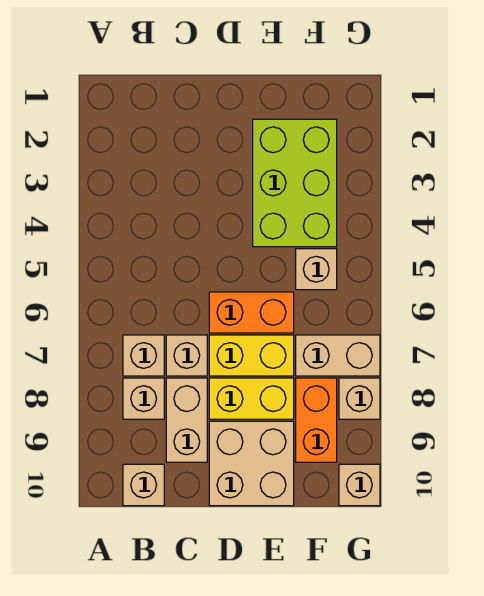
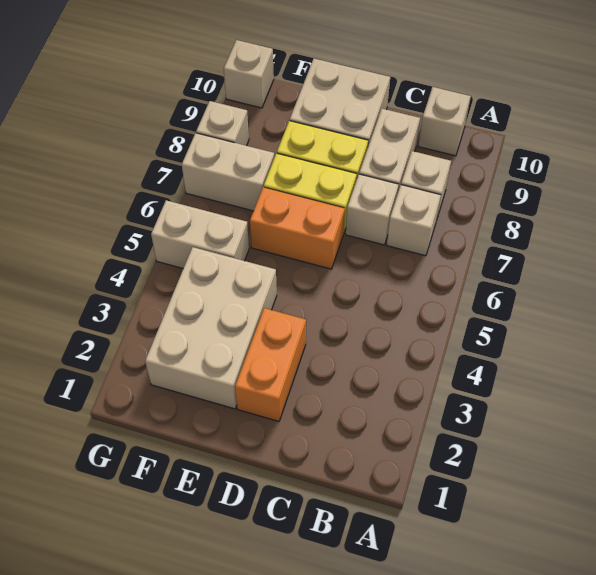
lime brick E2:F4 level 1 -> tan brick E2:F4 level 1
tan brick F5 level 1 -> tan brick F5:G5 level 1
orange brick F8:F9 level 1 -> orange brick D2:D3 level 1

